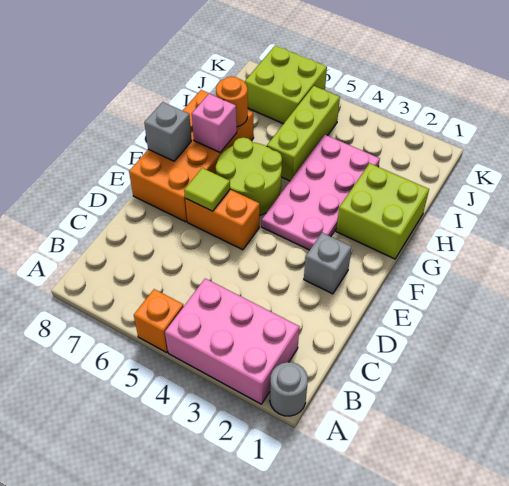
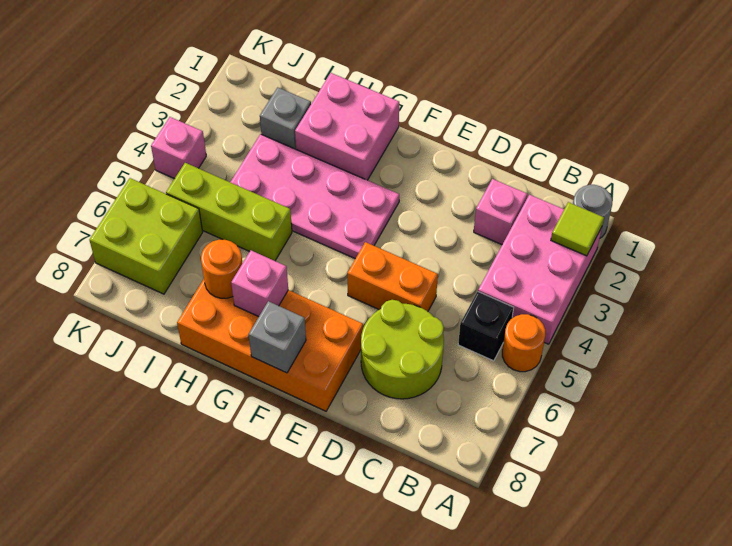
orange brick A5 level 1 -> orange round brick A5 level 1
none -> black brick B5 level 1
none -> pink brick C2 level 1
grey brick E2 level 1 -> grey brick I2 level 1
orange brick E5:E6 level 1 -> orange brick D5:E5 level 1
lime tile E6 level 2 -> lime tile A2 level 2
lime round brick F5:G6 level 1 -> lime round brick C6:D7 level 1
lime brick G1:H2 level 1 -> pink brick G1:H2 level 1
none -> pink brick K4 level 1

